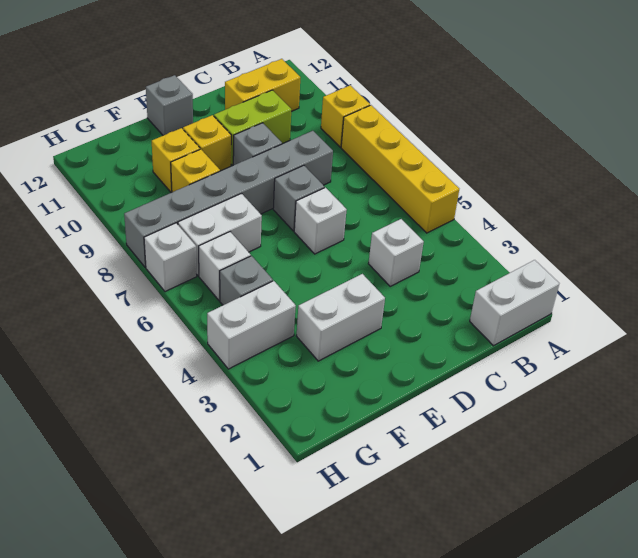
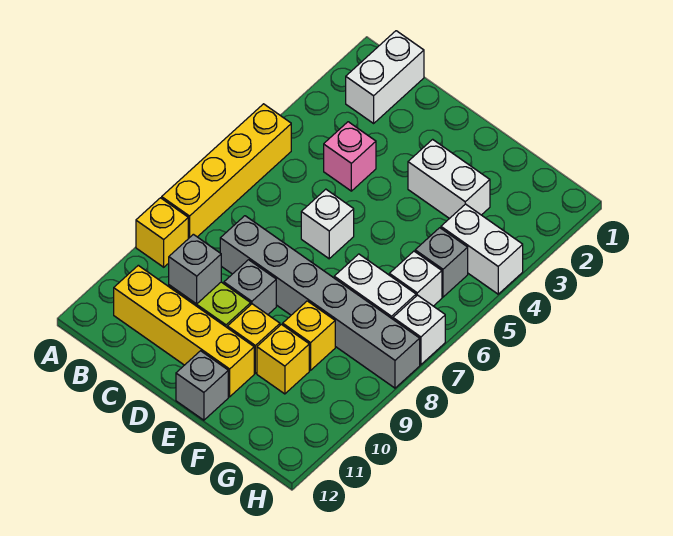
white brick A1:B1 level 1 -> white brick B1:B2 level 1
yellow brick B11:C11 level 1 -> yellow brick B11:E11 level 1
white brick C4 level 1 -> pink brick C4 level 1
grey brick D7 level 1 -> grey brick C10 level 2

